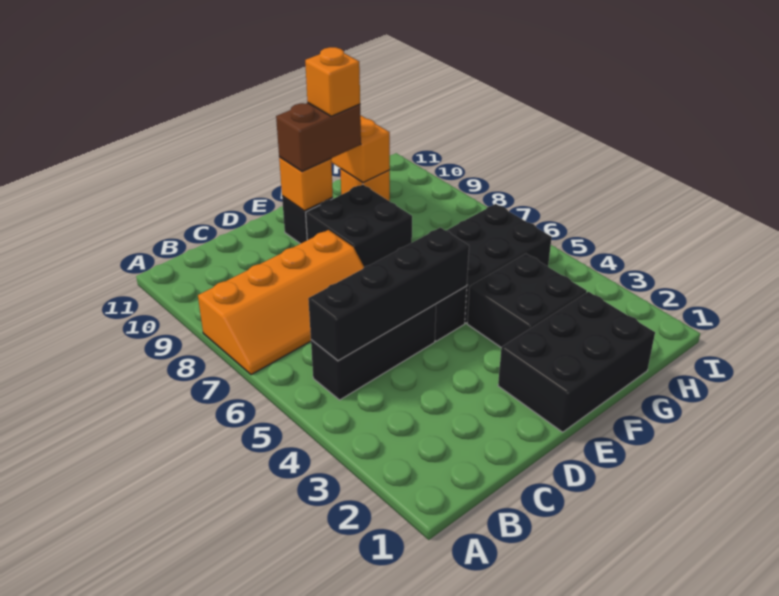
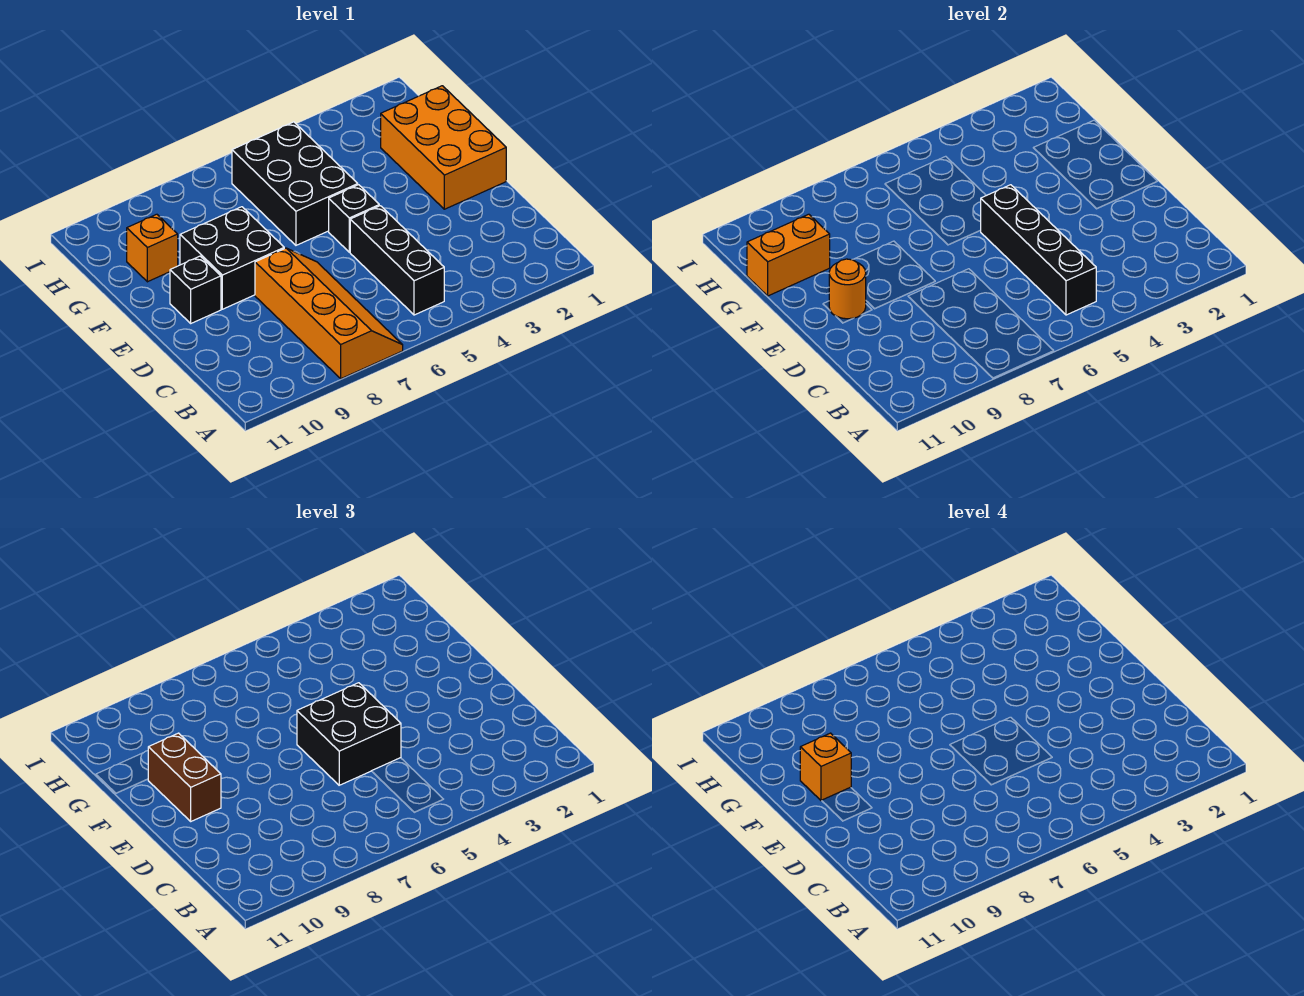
black brick E1:G2 level 1 -> orange brick E1:G2 level 1
orange brick E10 level 2 -> orange round brick E10 level 2
black brick F3:G4 level 1 -> black brick D5:E6 level 3

